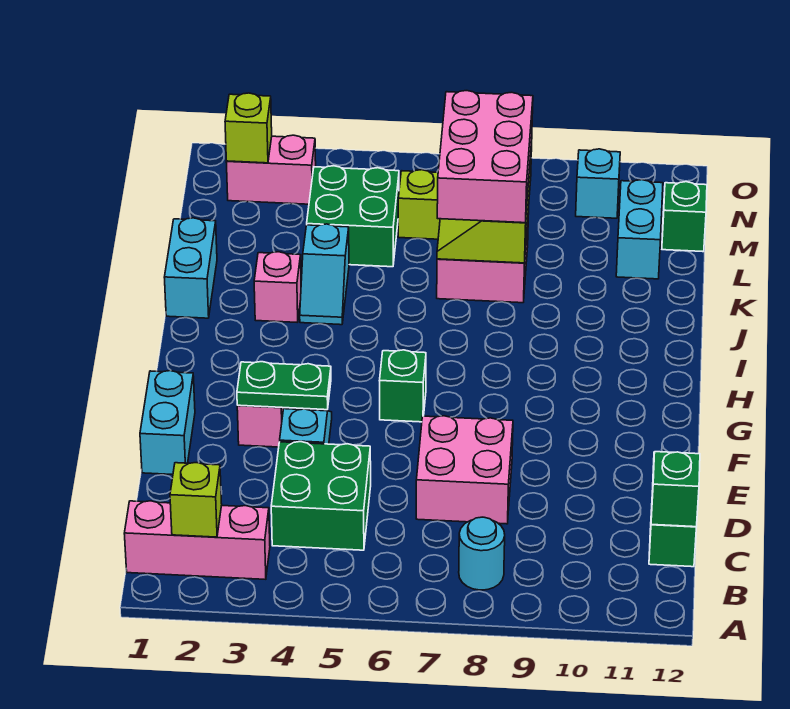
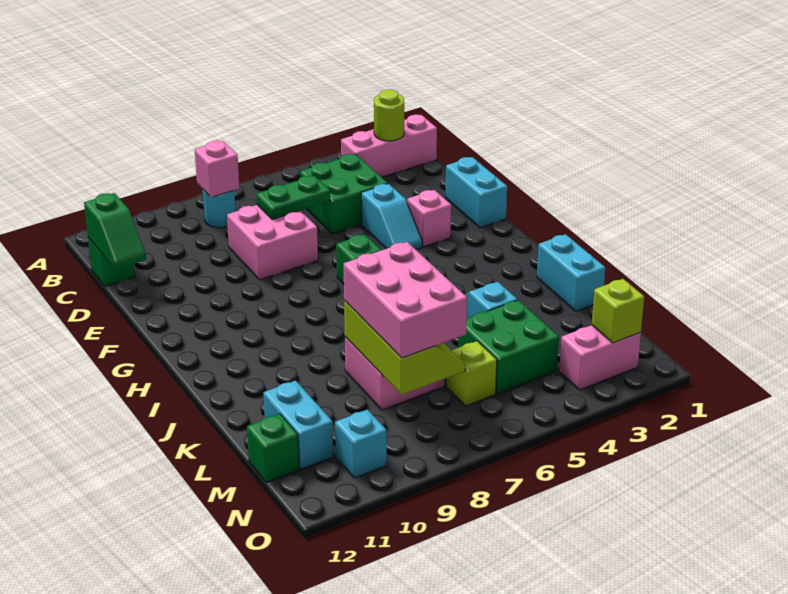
lime brick B2 level 2 -> lime round brick B2 level 2
green plate F3:F4 level 2 -> green plate D6:D7 level 2
pink brick J3 level 1 -> pink brick B8 level 2

